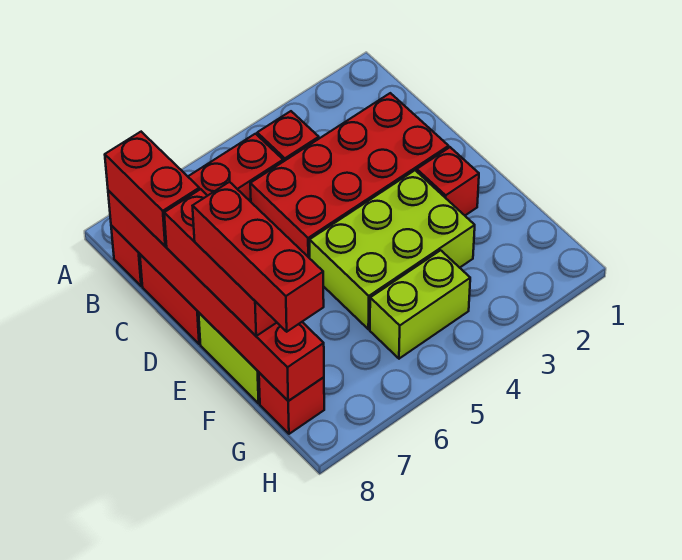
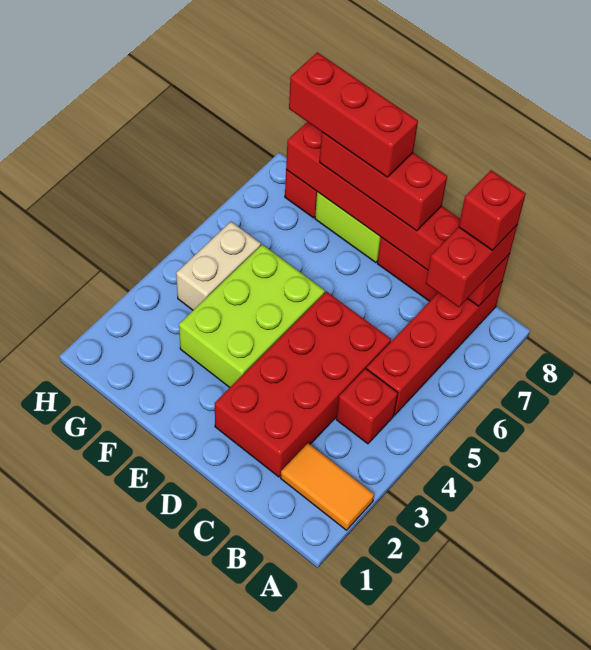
none -> orange tile A2:B2 level 1
red brick B8:C8 level 3 -> red brick B7:B8 level 3
red brick E2 level 1 -> red brick B8 level 4
lime brick G4:G5 level 1 -> tan brick G4:G5 level 1

